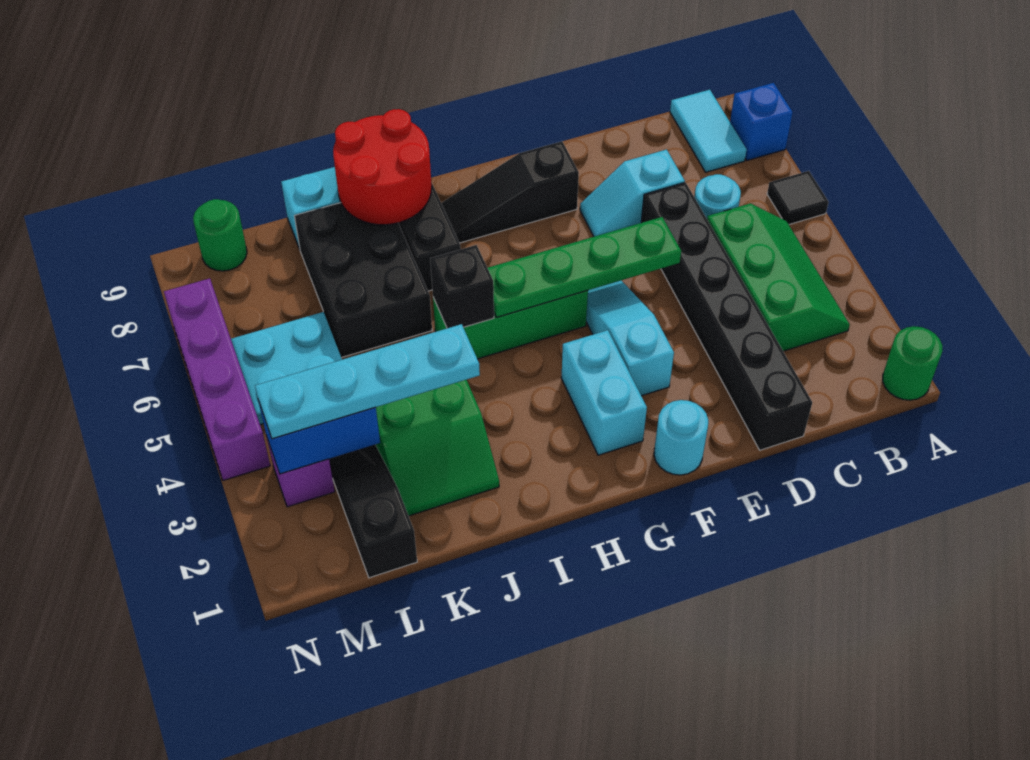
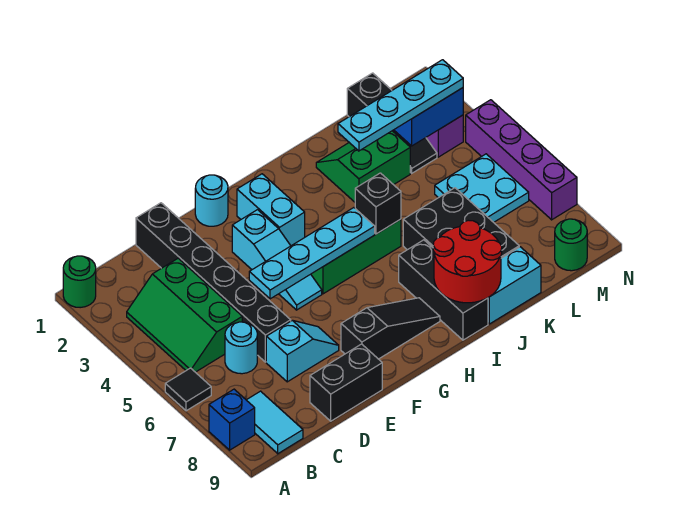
none -> black brick D9:E9 level 1
green plate E5:H5 level 2 -> cyan plate E5:H5 level 2

